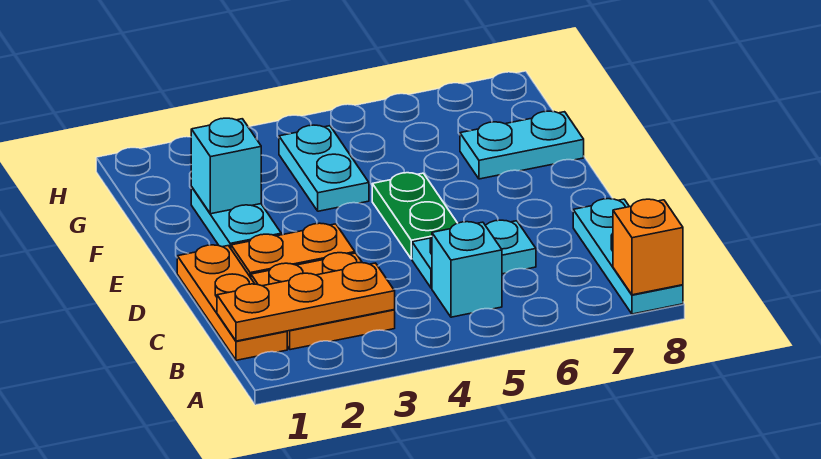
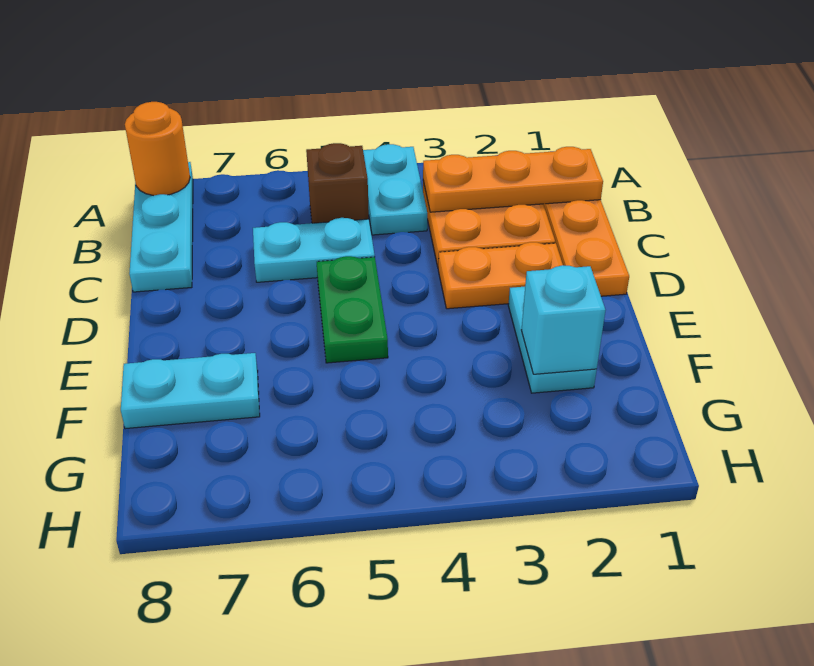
orange brick A8 level 2 -> orange round brick A8 level 2
cyan brick B5 level 1 -> brown brick B5 level 1
cyan plate F4:G4 level 1 -> cyan plate A4:B4 level 1

